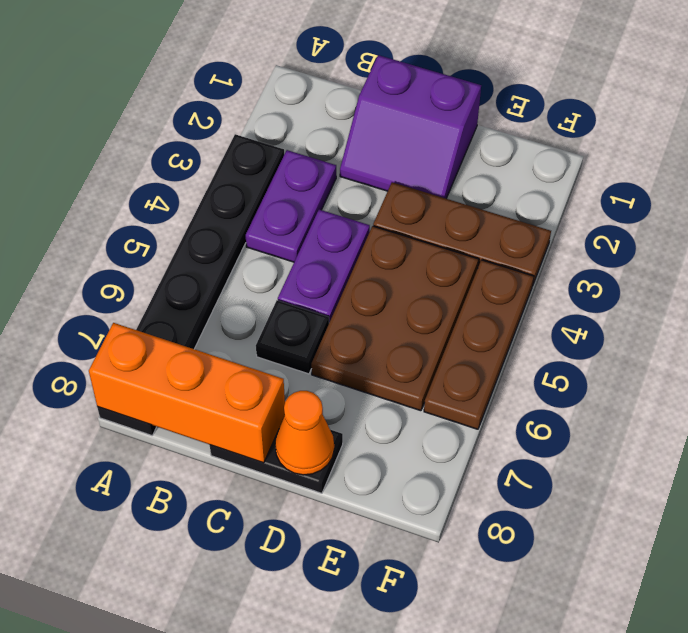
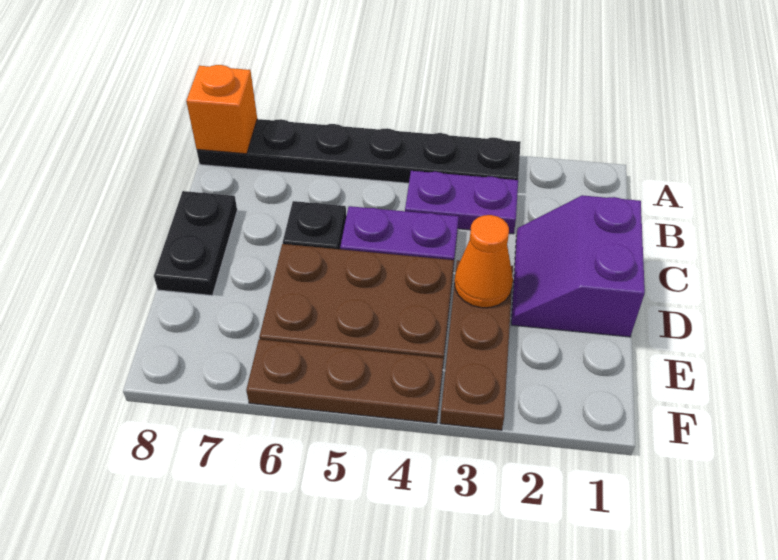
orange brick A8:C8 level 2 -> orange brick A8 level 2
orange cone D8 level 2 -> orange cone D3 level 2

